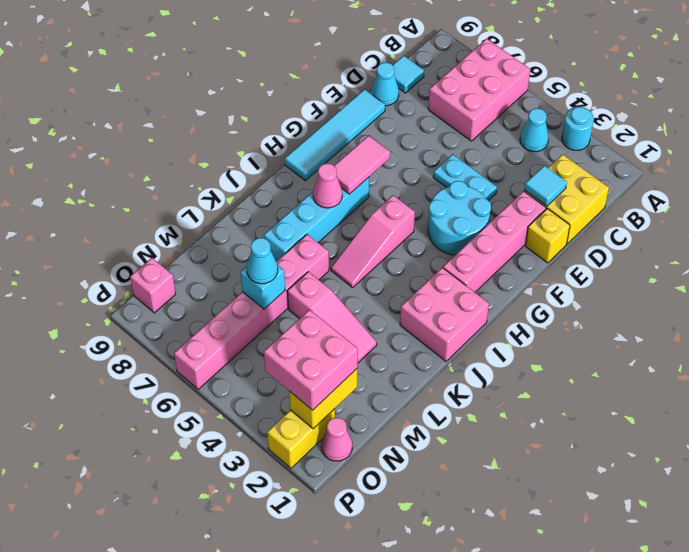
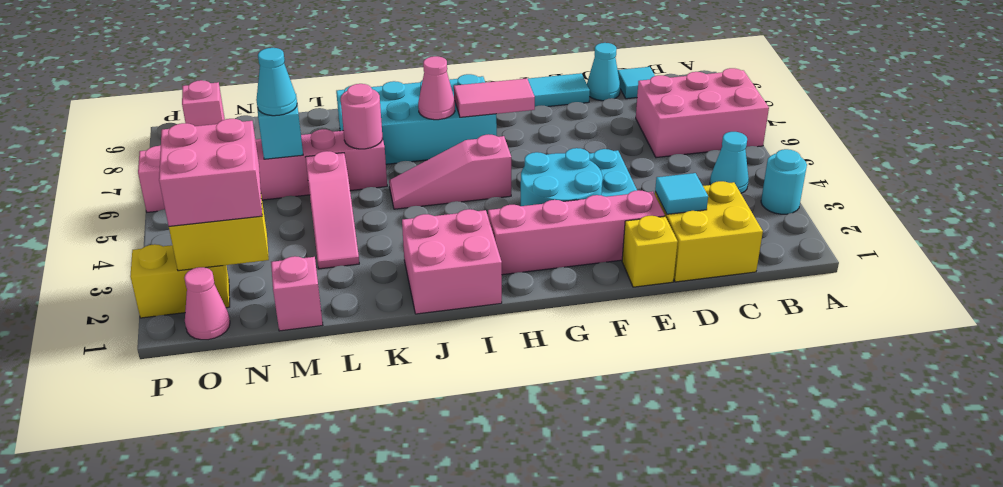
cyan brick H7:K7 level 1 -> cyan brick H7:K8 level 1
none -> pink round brick K6 level 2
none -> pink brick M1 level 1

